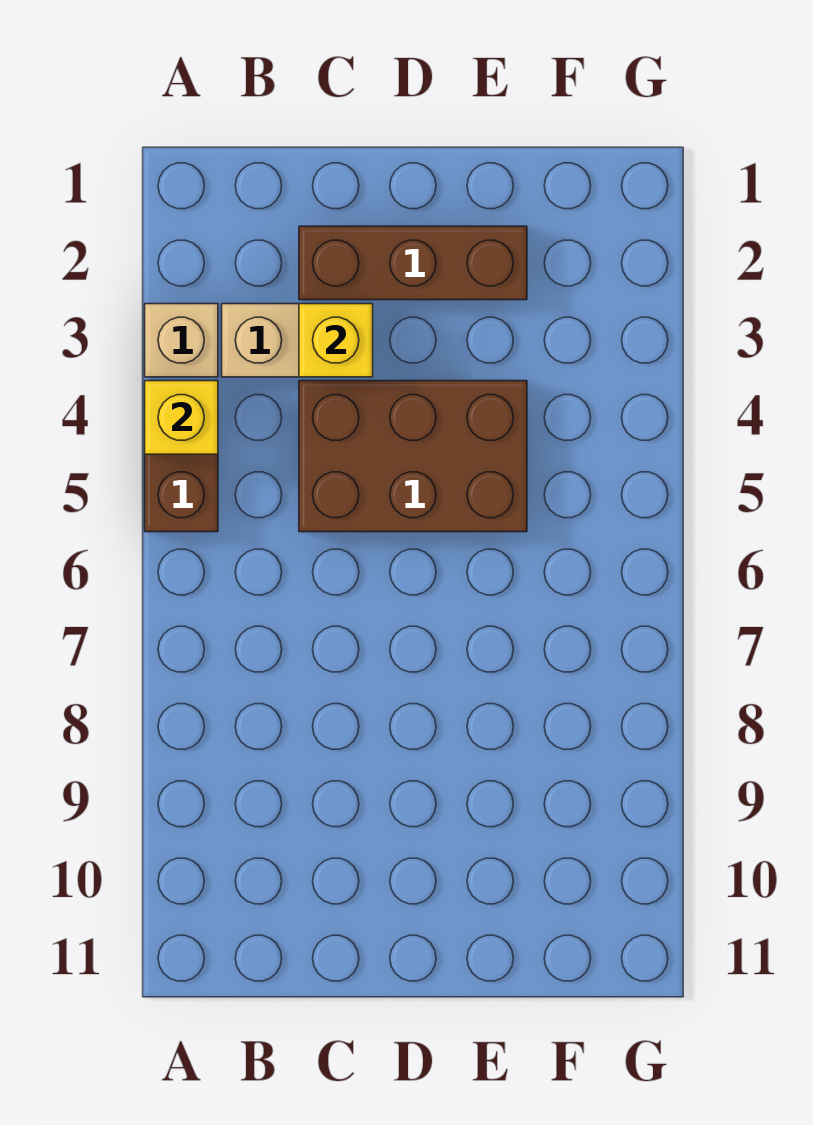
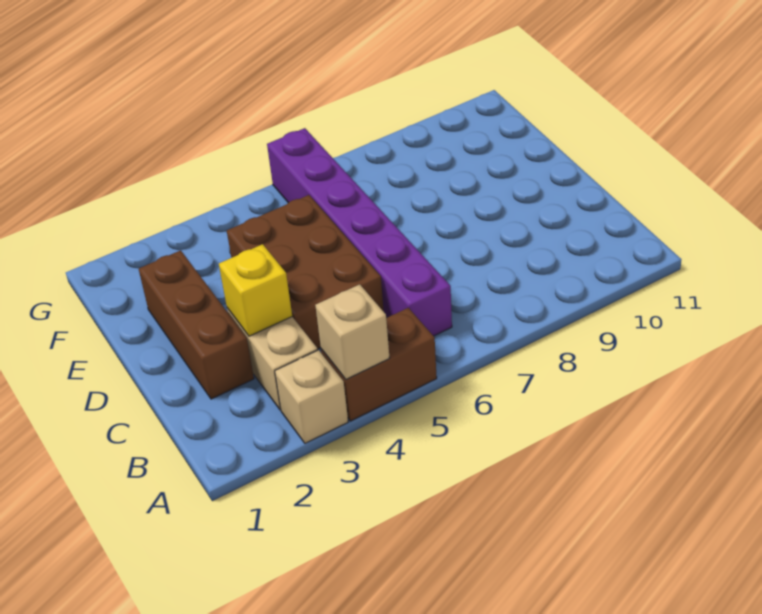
yellow brick A4 level 2 -> tan brick A4 level 2
none -> purple brick B6:G6 level 1

